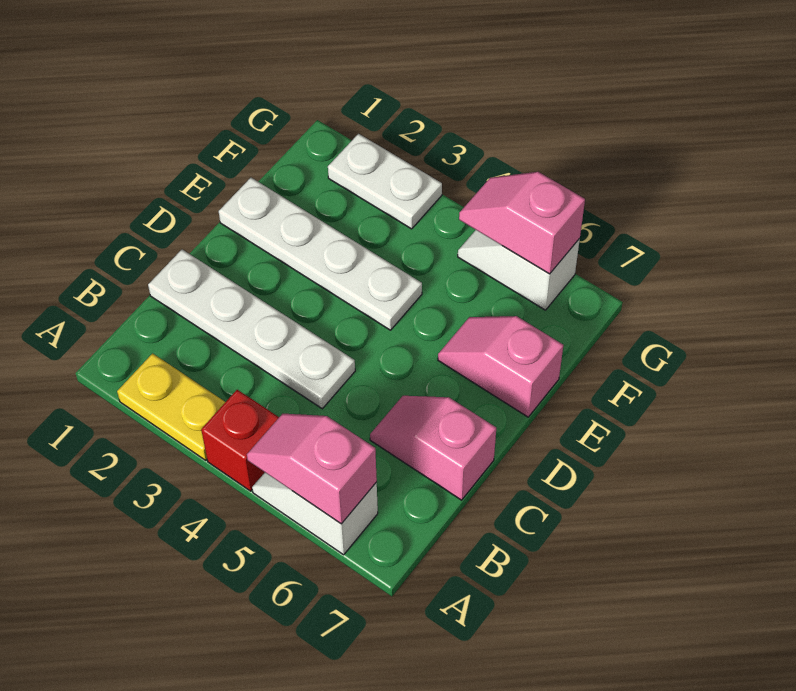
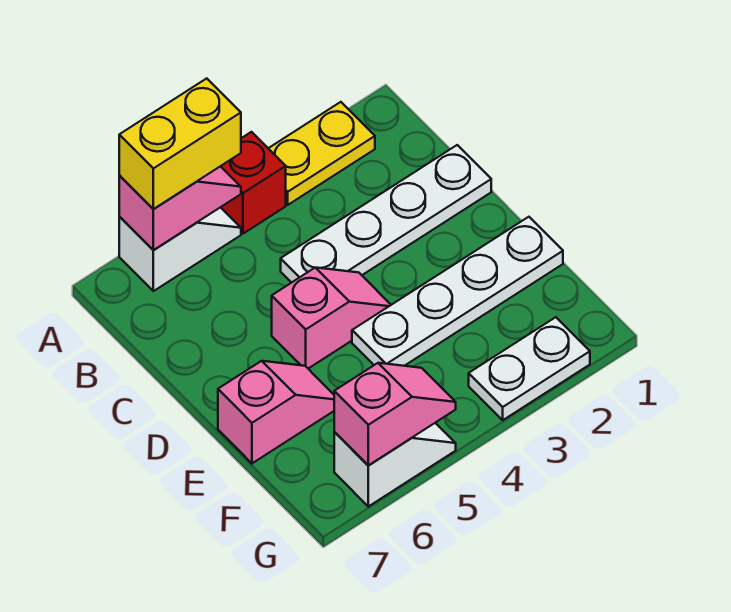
none -> yellow brick A5:A6 level 3
pink slope C6:C7 level 1 top 7 -> pink slope D4:D5 level 1 top 5

